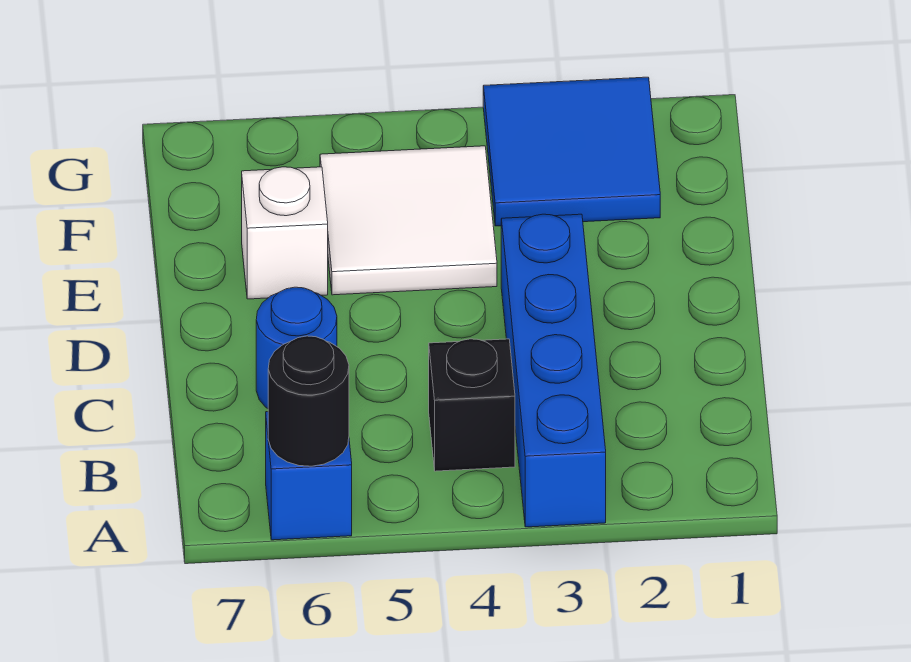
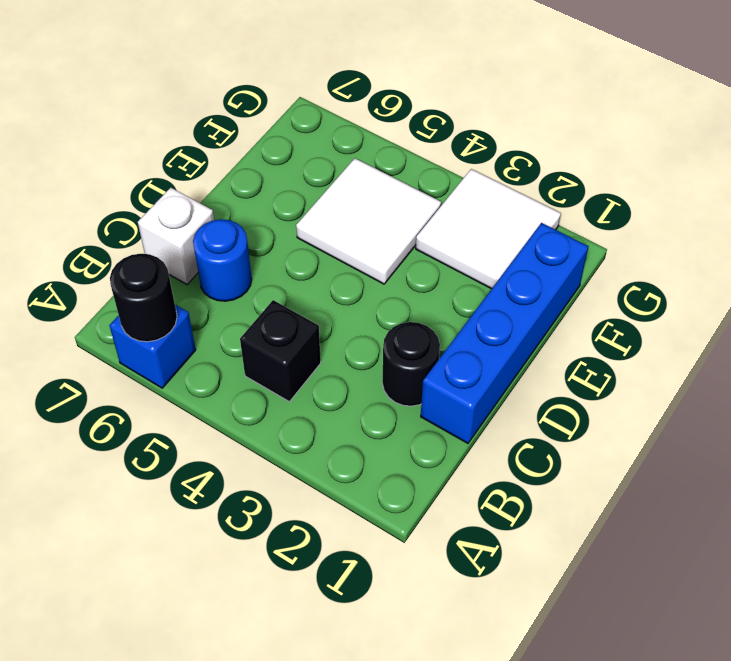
blue brick A3:D3 level 1 -> blue brick C1:F1 level 1
none -> black round brick C2 level 1
white brick E6 level 1 -> white brick C7 level 1
blue tile F2:G3 level 1 -> white tile F2:G3 level 1

